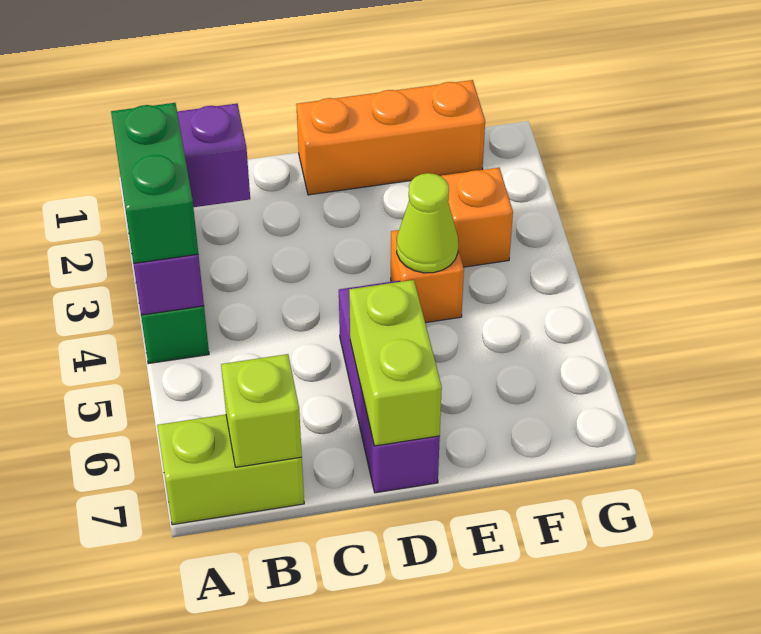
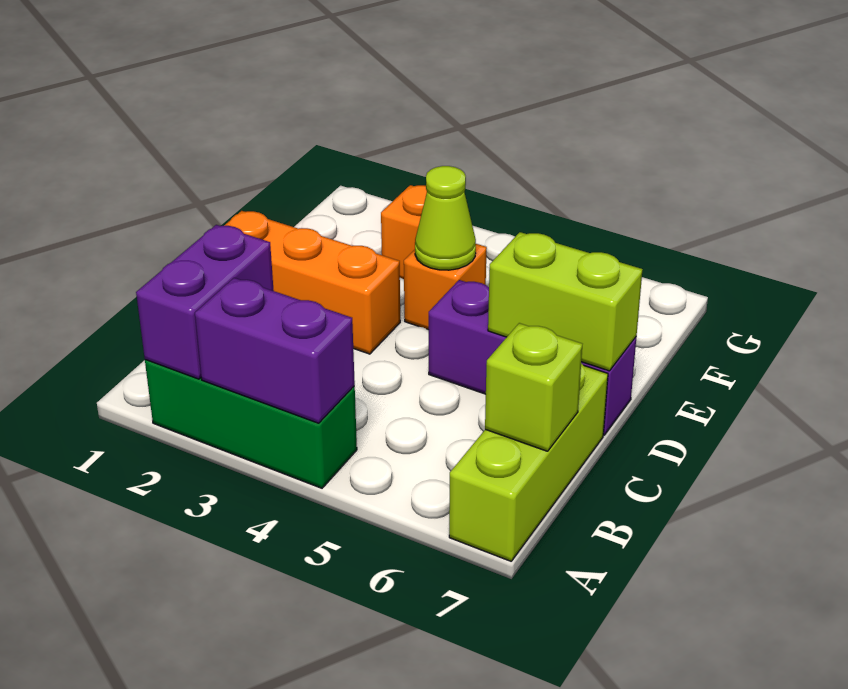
green brick A3:A4 level 3 -> none
lime brick A7:B7 level 1 -> lime brick A7:C7 level 1
orange brick D1:F1 level 1 -> orange brick D1:D3 level 1

